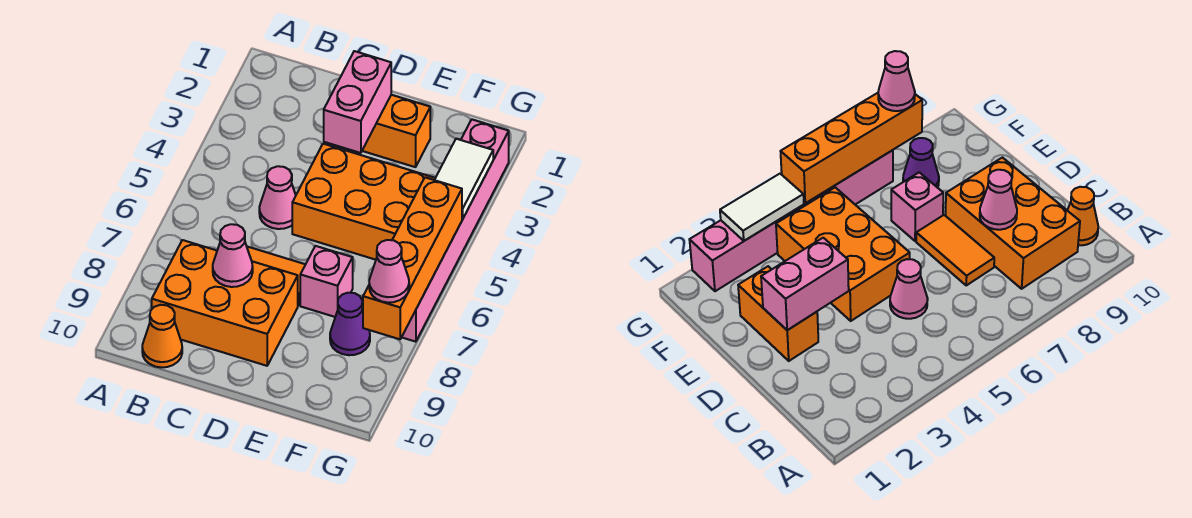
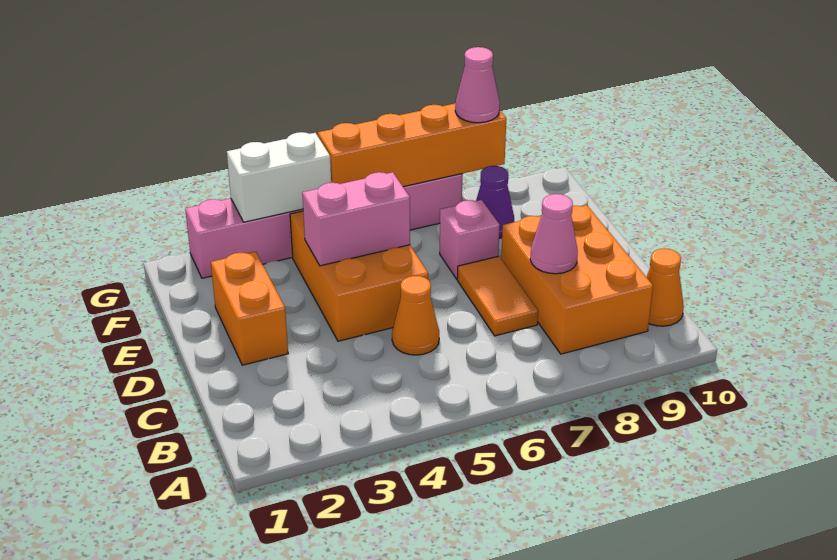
pink cone C5 level 1 -> orange cone C5 level 1
pink brick D2:D3 level 2 -> pink brick E4:E5 level 2
white tile G3:G4 level 2 -> white brick G3:G4 level 2

